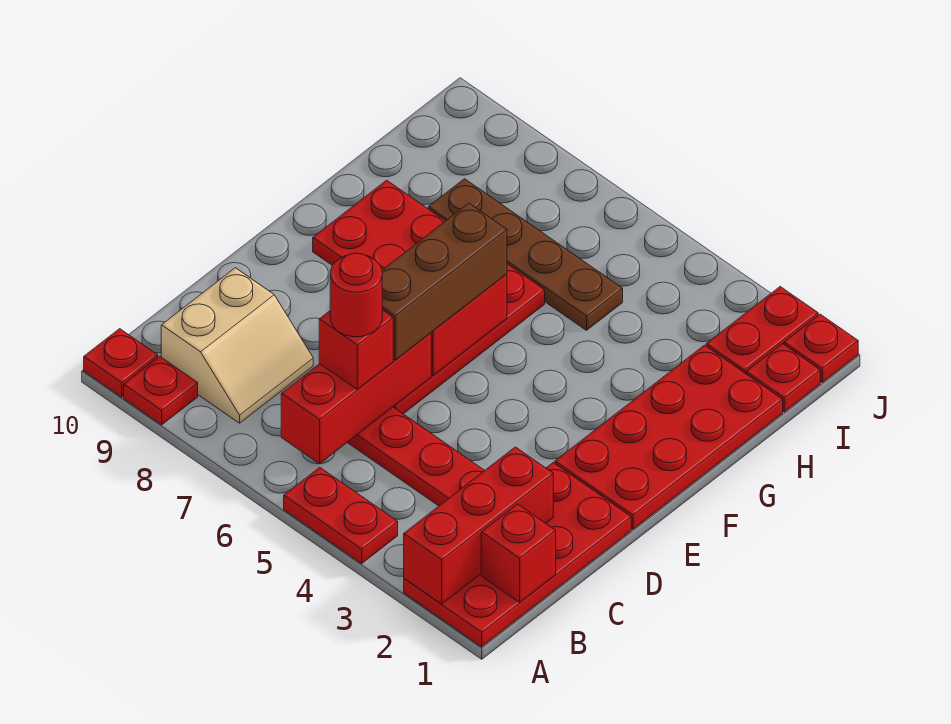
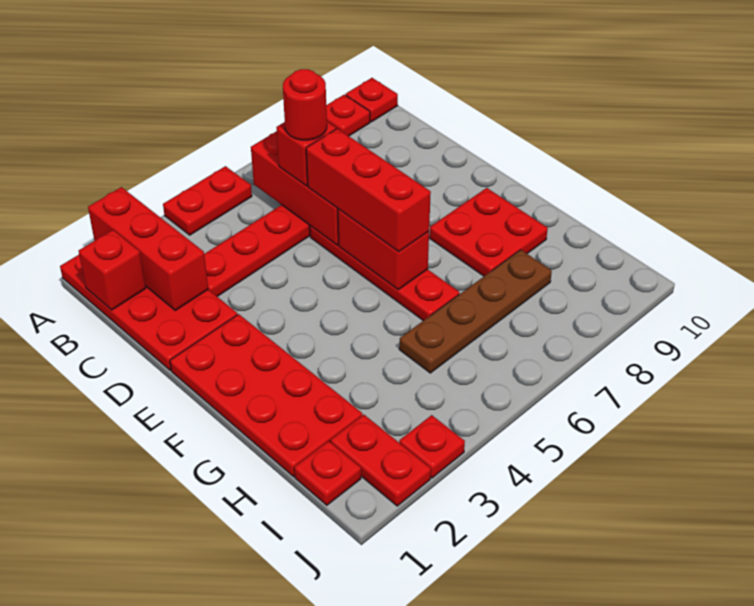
tan slope B8:C9 level 1 top 9 -> none
brown brick D6:F6 level 3 -> red brick D6:F6 level 3
red plate J1 level 1 -> red plate J3 level 1

